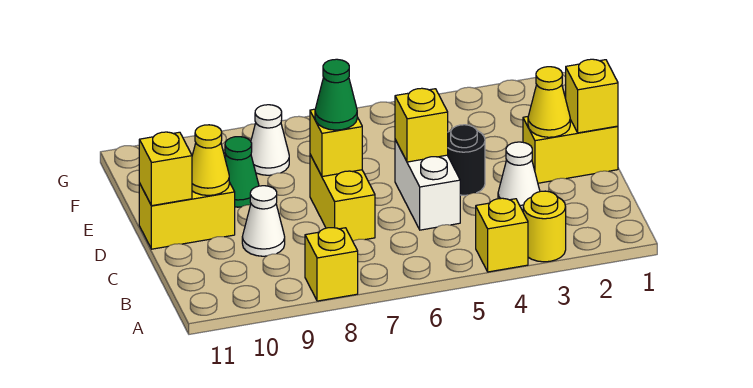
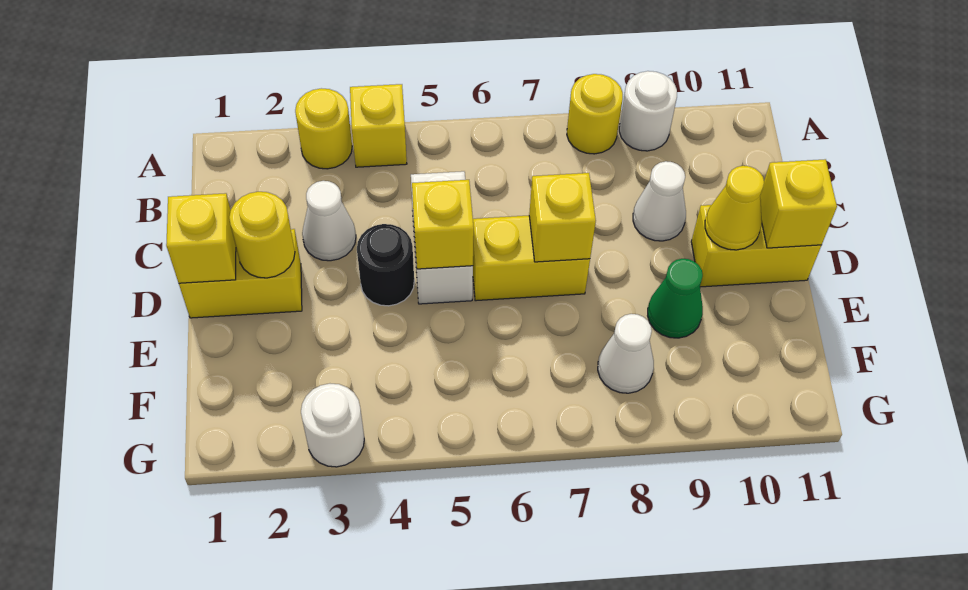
yellow brick A8 level 1 -> yellow round brick A8 level 1
none -> white round brick A9 level 1
yellow brick C7:D7 level 1 -> yellow brick D6:D7 level 1
yellow cone D2 level 2 -> yellow round brick D2 level 2
green cone D7 level 3 -> none
none -> white round brick G3 level 1

